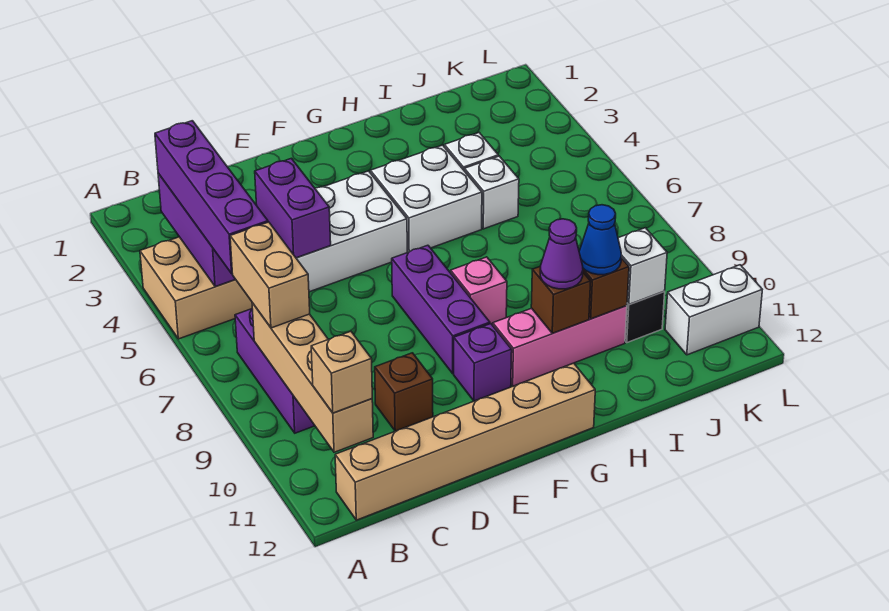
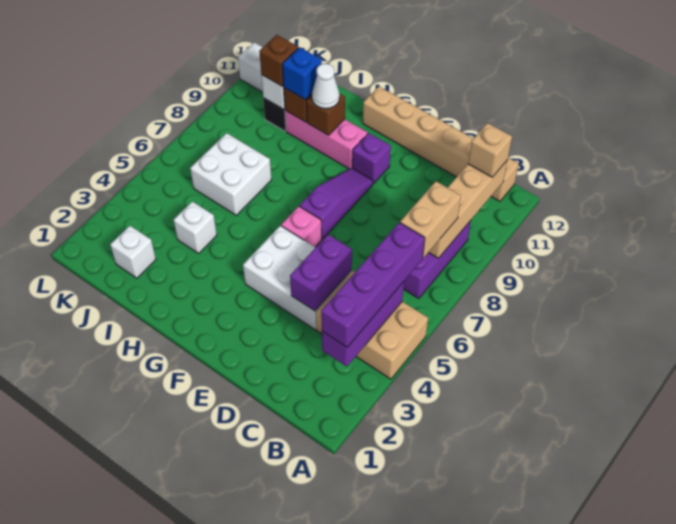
brown brick D10 level 1 -> brown brick J10 level 3
purple brick F7:F9 level 1 -> purple slope F7:F9 level 1 top 7
white brick G4:H5 level 1 -> white brick I6:J7 level 1
pink brick G8 level 1 -> pink brick F6 level 1
purple cone H10 level 3 -> white cone H10 level 3
white brick I5 level 1 -> white brick J2 level 1
blue cone I10 level 3 -> blue brick I10 level 3

